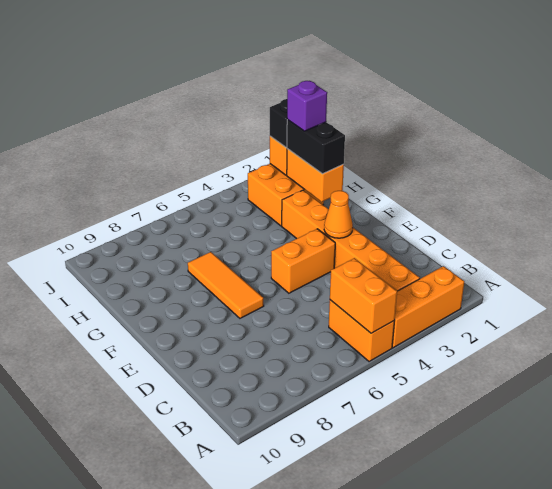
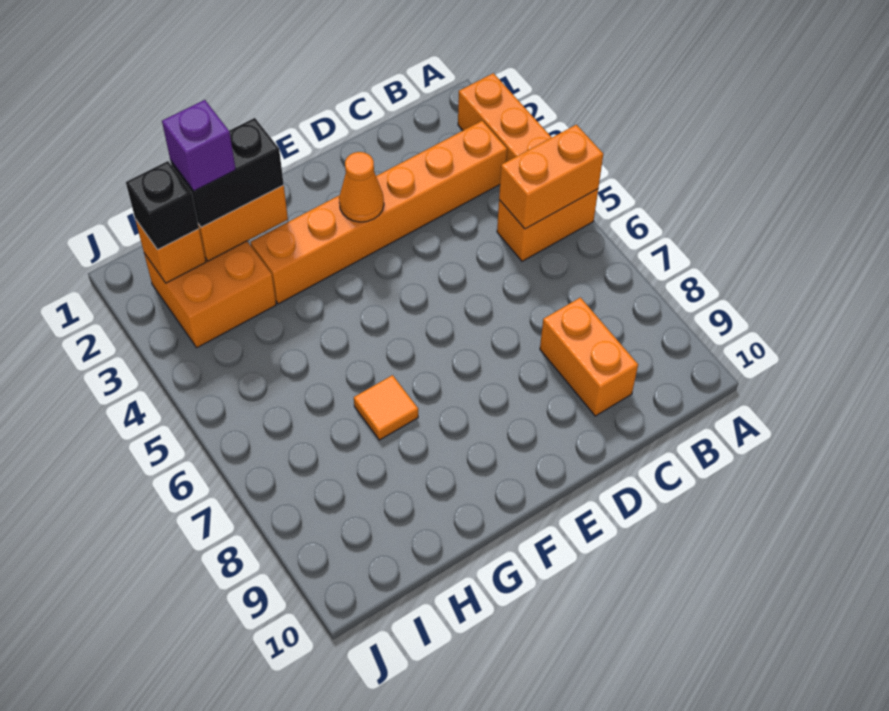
orange brick E4:E5 level 1 -> orange brick C8:C9 level 1
orange tile E7:G7 level 1 -> orange tile G7 level 1

